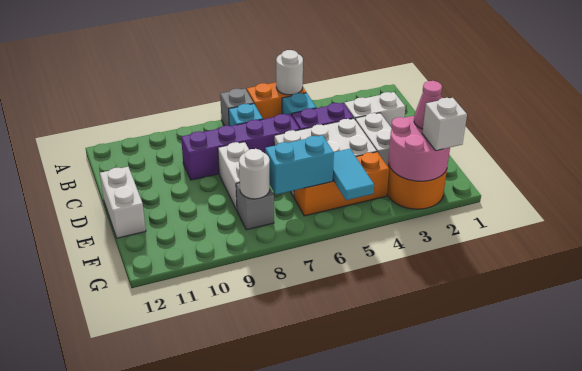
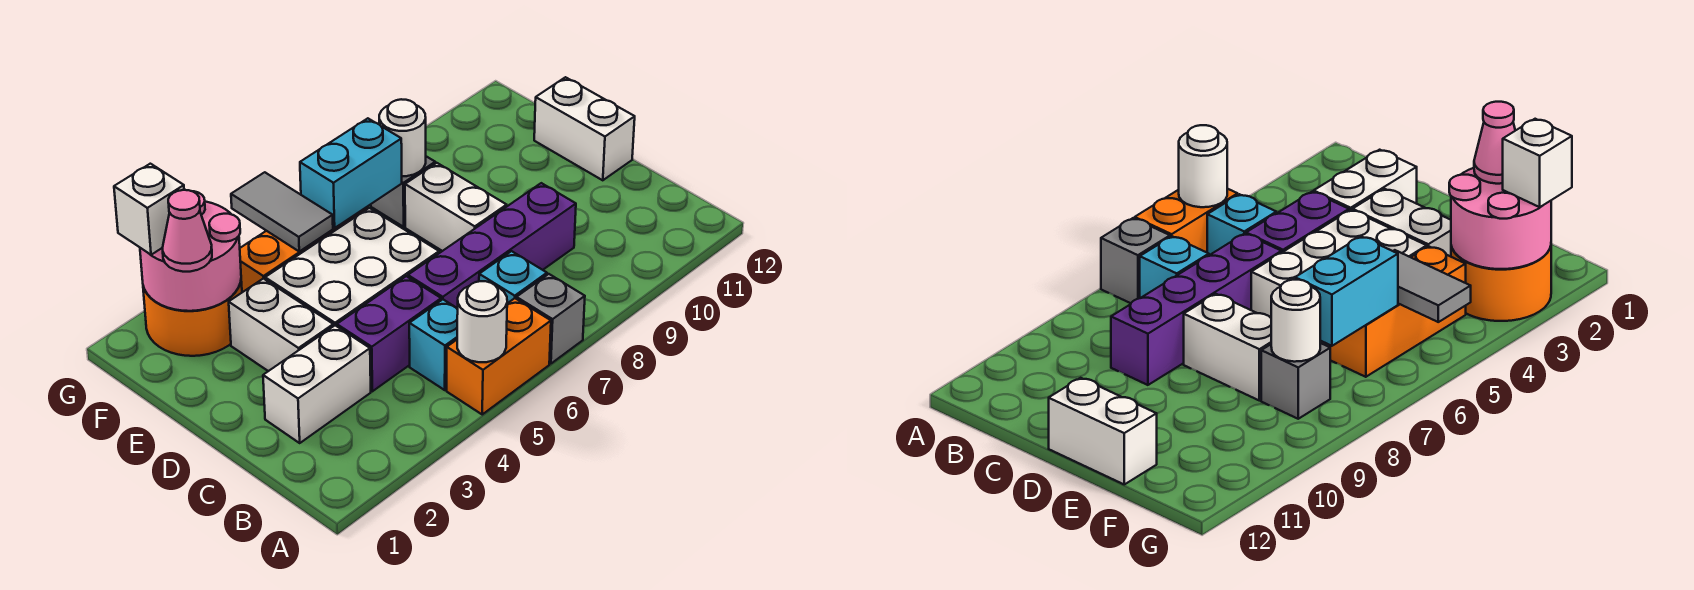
cyan tile F5:G5 level 2 -> grey tile F5:G5 level 2

